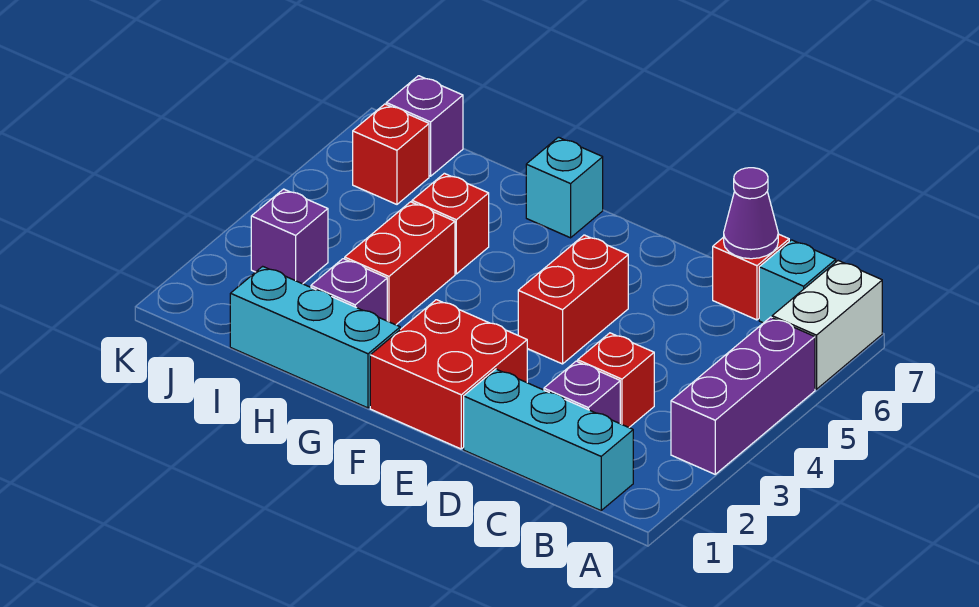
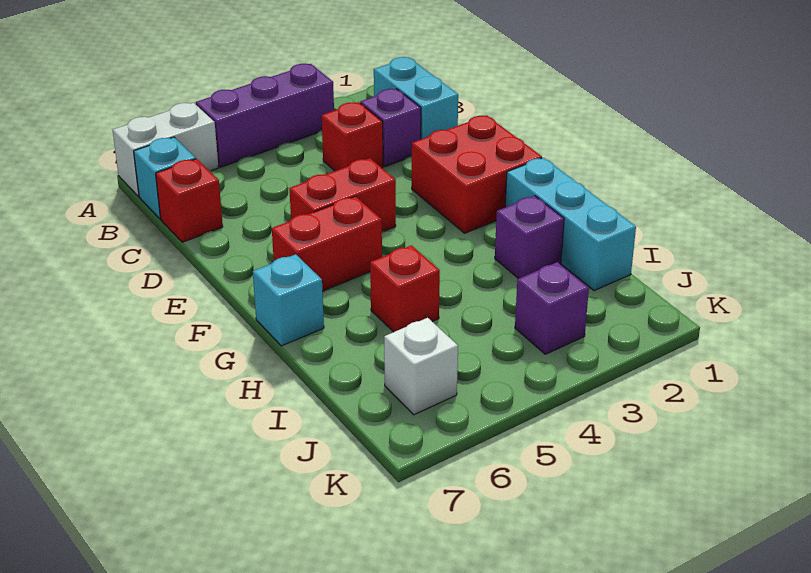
cyan brick B1:D1 level 1 -> cyan brick B1:C1 level 1
purple cone C7 level 2 -> none
red brick H3:H4 level 1 -> red brick F5:F6 level 1
red brick J6 level 1 -> white brick J6 level 1
purple brick J7 level 1 -> none

